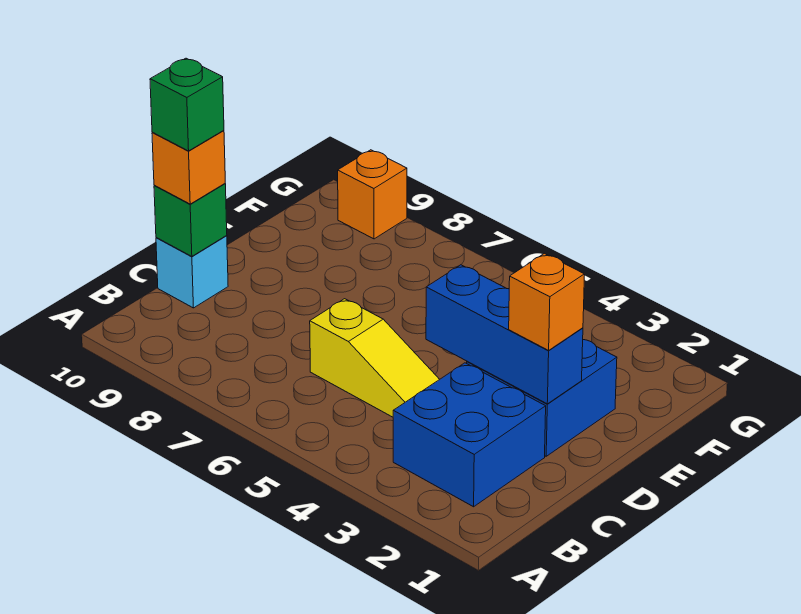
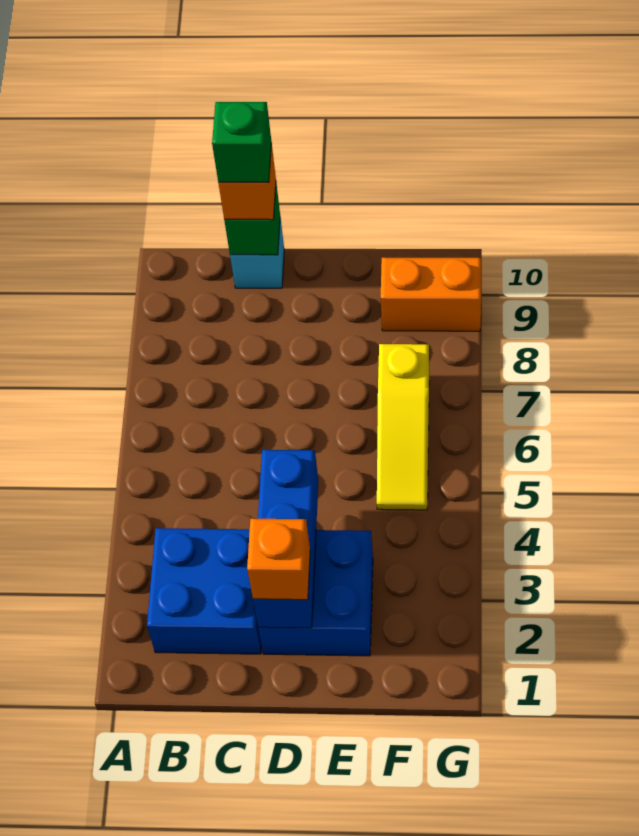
yellow slope C4:C6 level 1 top 6 -> yellow slope F5:F7 level 1 top 7
orange brick G9 level 1 -> orange brick F9:G9 level 1

